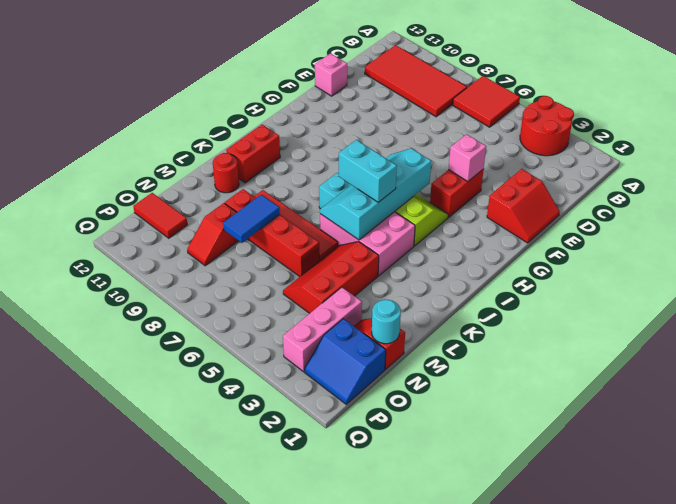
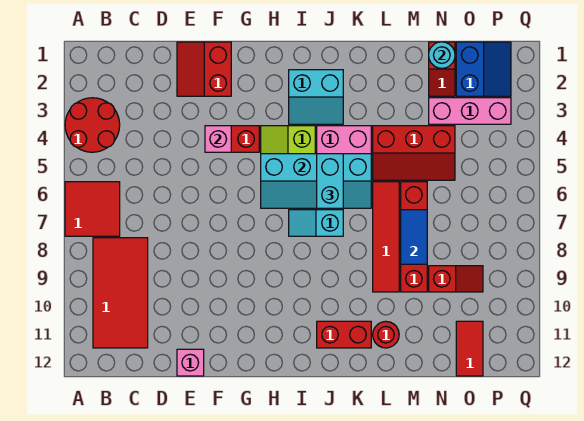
red slope E1:F2 level 1 top 2 -> red slope E1:F2 level 1 top F
none -> cyan slope I2:J3 level 1 top 2
blue tile M8:N8 level 2 -> blue tile M7:M8 level 2

